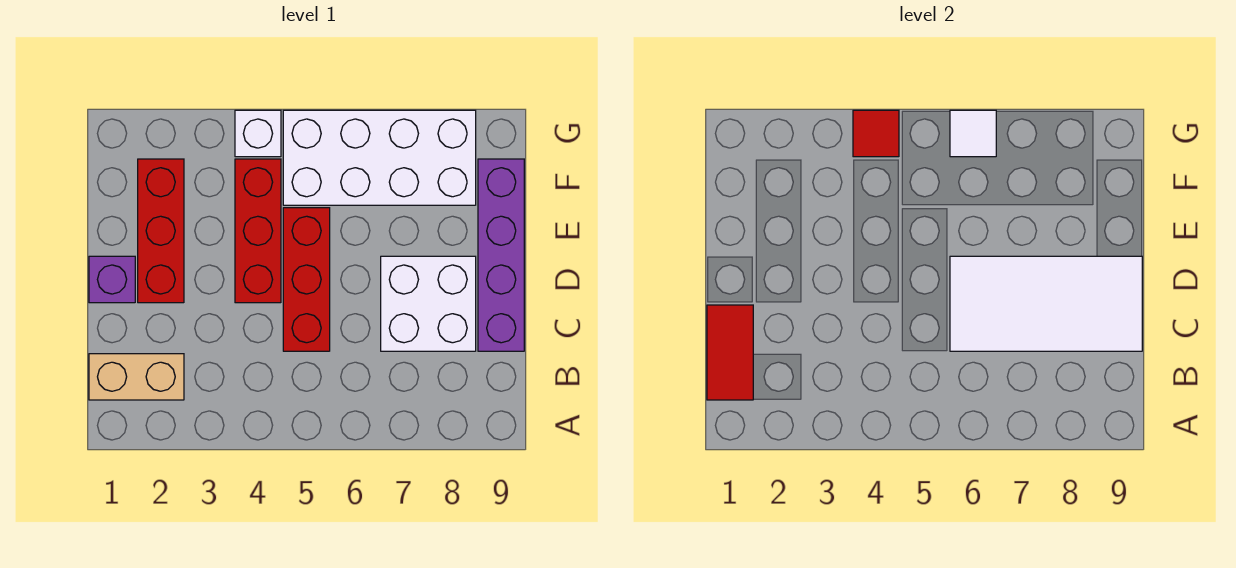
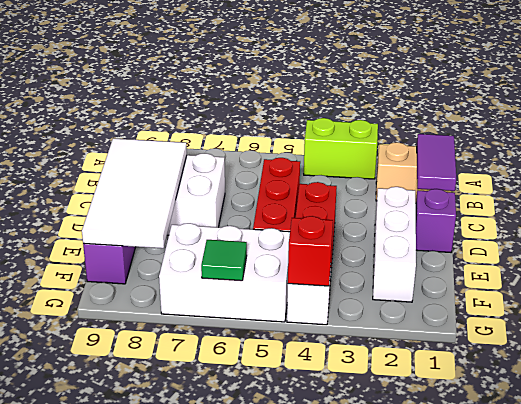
none -> lime brick A3:A4 level 1
red tile B1:C1 level 2 -> purple tile B1:C1 level 2
white tile C6:D9 level 2 -> white tile C8:F9 level 2
red brick D2:F2 level 1 -> white brick D2:F2 level 1
white brick F5:G8 level 1 -> white brick F5:G7 level 1
red tile G4 level 2 -> red brick G4 level 2
white tile G6 level 2 -> green tile G6 level 2

